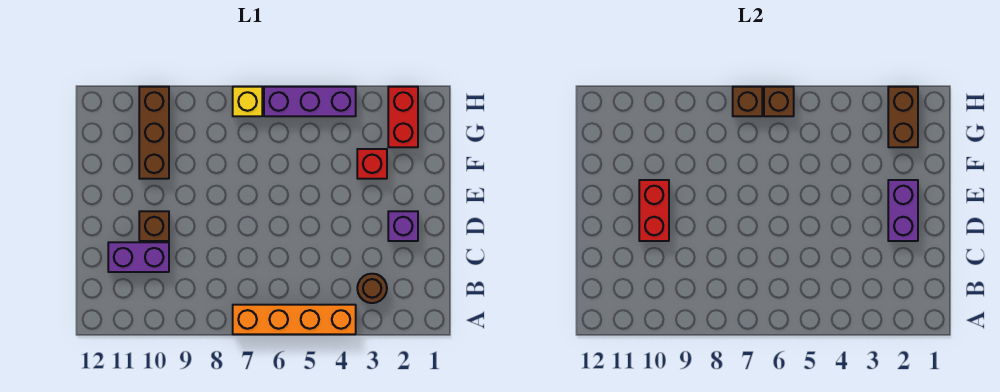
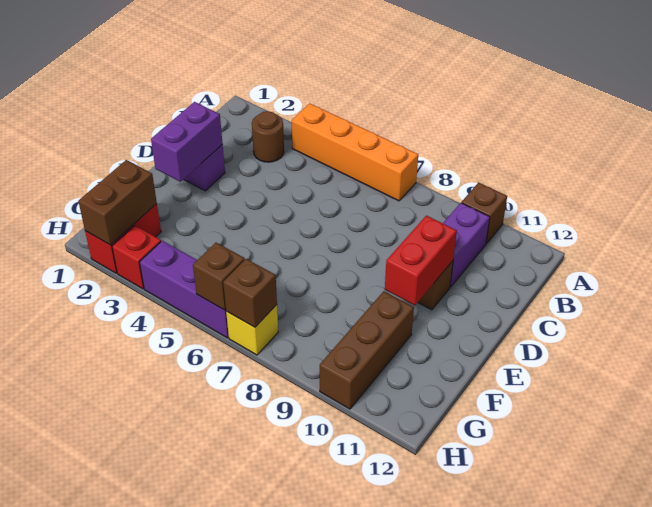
none -> brown brick A10 level 1
purple brick C10:C11 level 1 -> purple brick B10:C10 level 1
red brick F3 level 1 -> red brick H3 level 1

